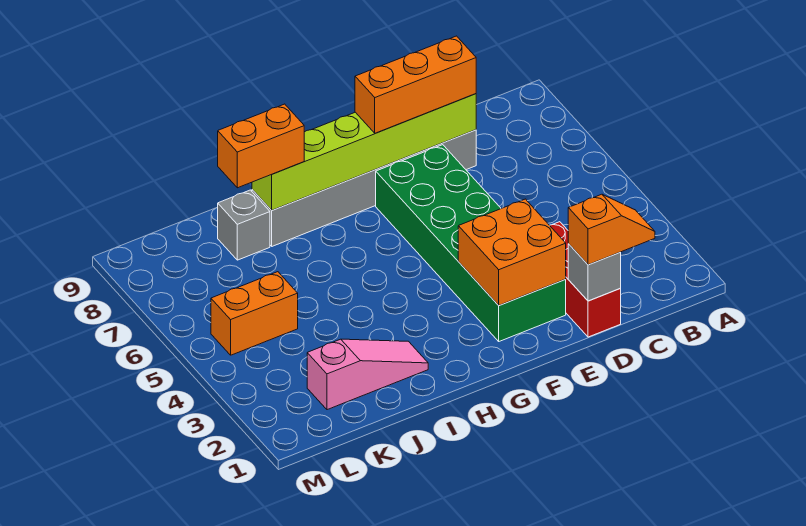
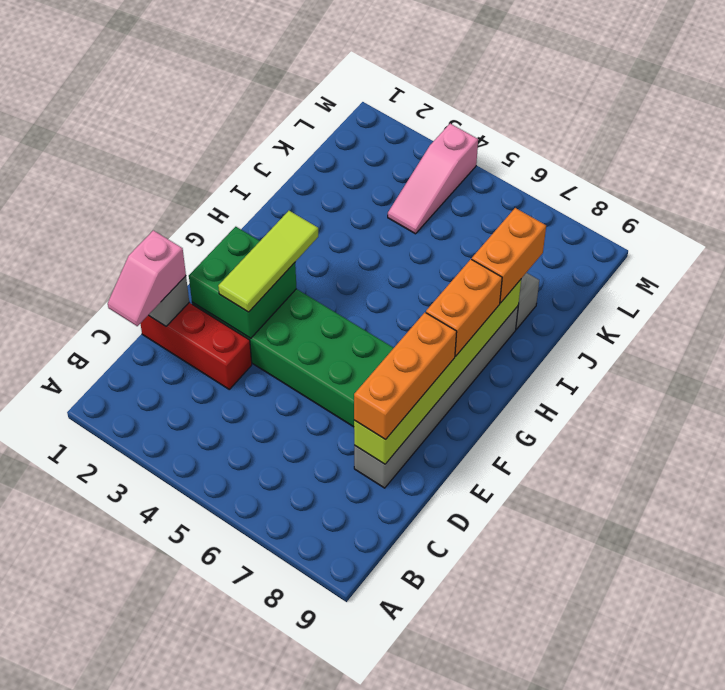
orange slope C1:D1 level 3 top D -> pink slope C1:D1 level 3 top D
orange brick E2:F3 level 2 -> green brick E2:F3 level 2
none -> lime tile E3:G3 level 3
pink slope I2:K2 level 1 top K -> pink slope K4:M4 level 1 top M
orange brick K5:L5 level 1 -> orange brick G8:H8 level 3

